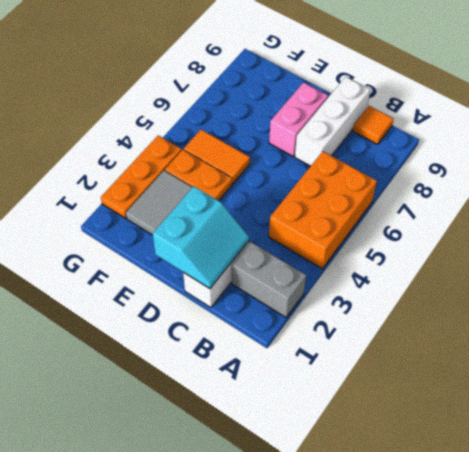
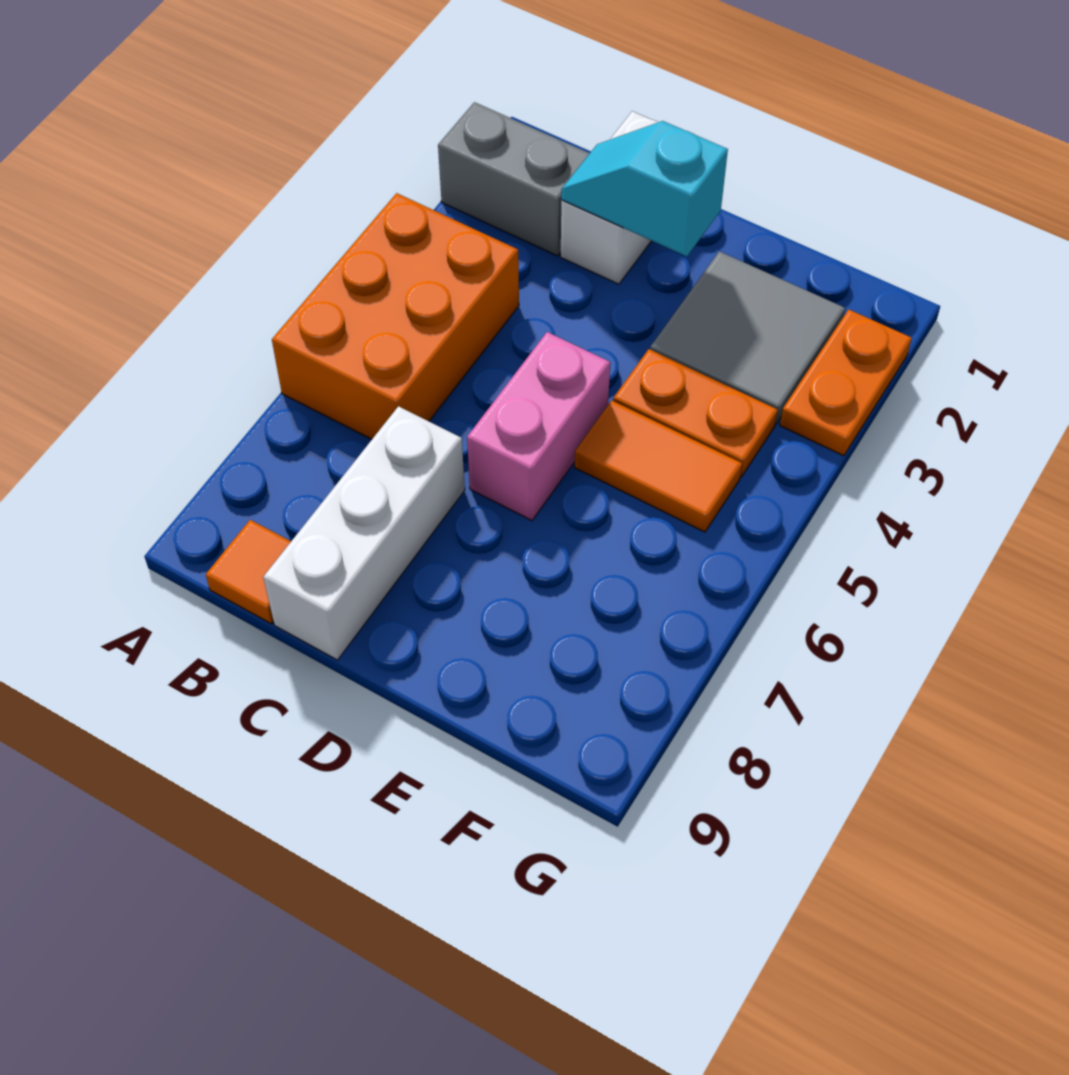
cyan slope C1:D2 level 2 top D -> cyan slope C2:D2 level 2 top D
pink brick D7:D8 level 1 -> pink brick D5:D6 level 1
orange plate G2:G4 level 1 -> orange plate G2:G3 level 1

